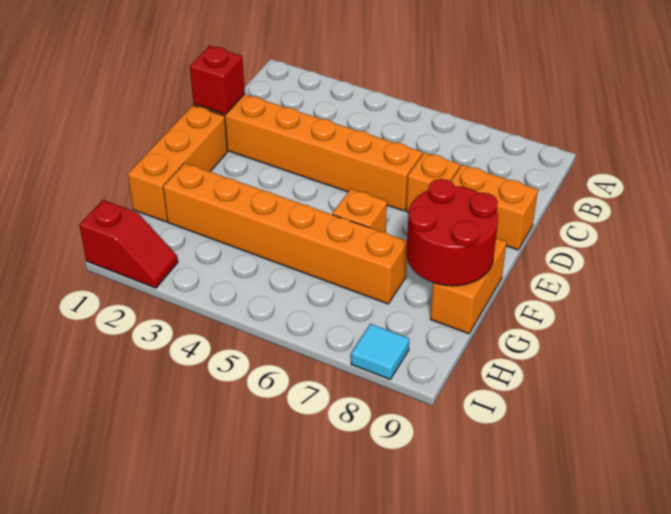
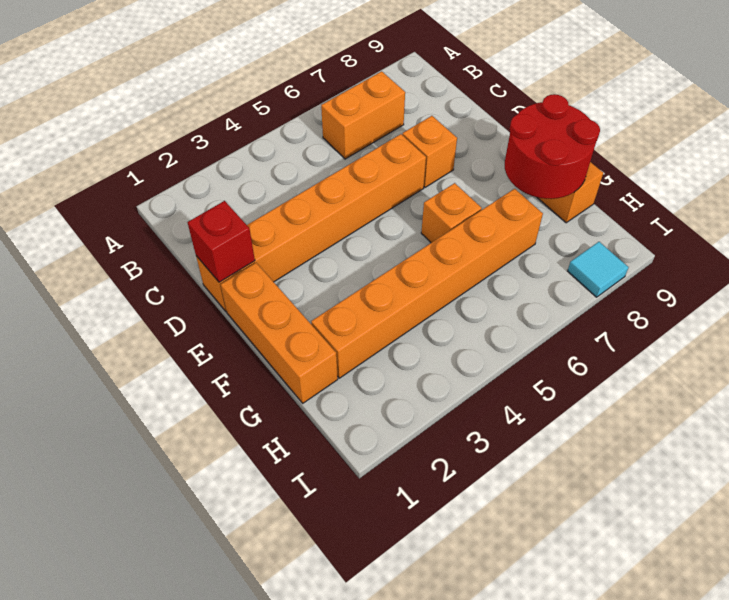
orange brick D8:D9 level 1 -> orange brick B6:B7 level 1
red slope I1:I2 level 1 top 1 -> none

